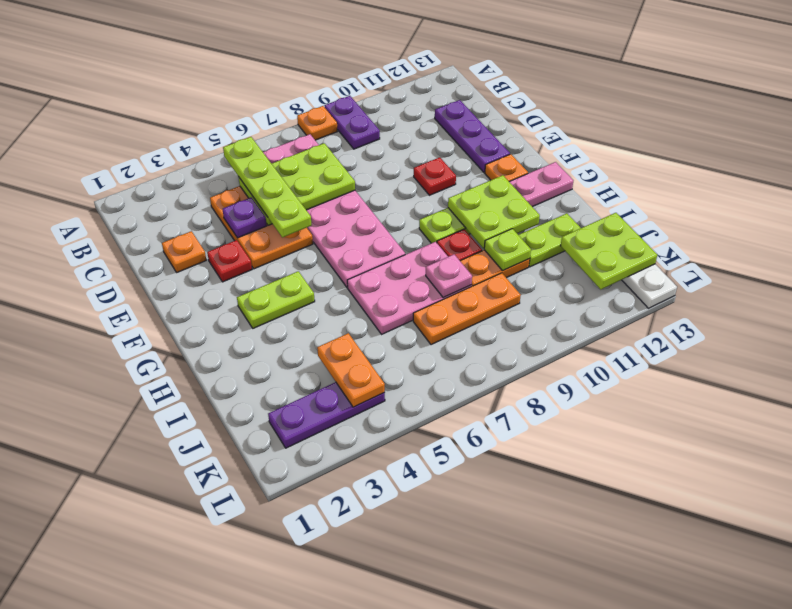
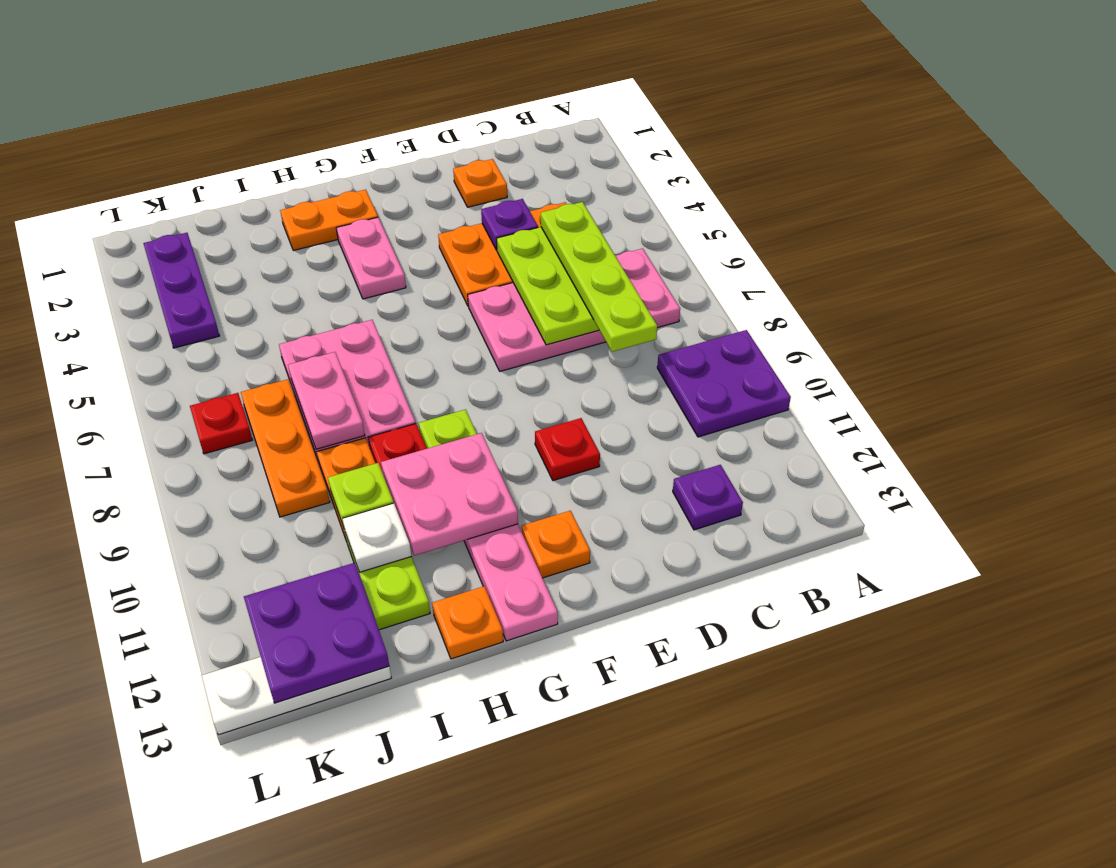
orange plate A8 level 1 -> orange plate H13 level 1
purple plate A9:B9 level 1 -> purple plate A9:B10 level 1
lime plate B5:E5 level 3 -> lime plate C5:C8 level 3
pink plate B6:G7 level 1 -> pink plate B6:E7 level 1
purple plate C12:E12 level 1 -> purple plate C12 level 1
red plate E3 level 1 -> red plate K7 level 1
lime plate G3:G4 level 1 -> pink plate G3:G4 level 1
lime plate G10:H11 level 2 -> pink plate G10:H11 level 2
pink plate I8 level 2 -> pink plate I7:I8 level 2
none -> white plate I11 level 2
orange plate J4:K4 level 2 -> orange plate G2:H2 level 1
lime plate J12:K13 level 2 -> purple plate J12:K13 level 2

